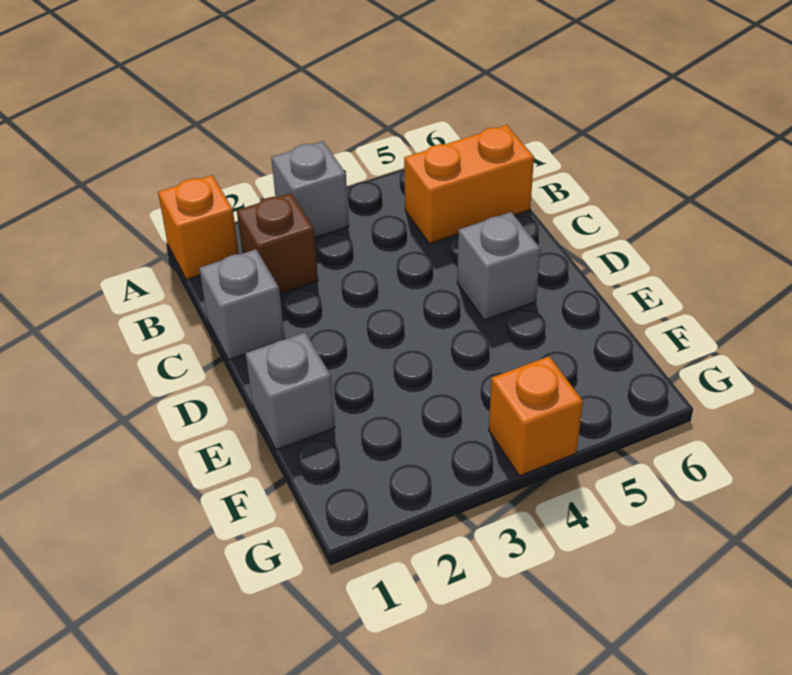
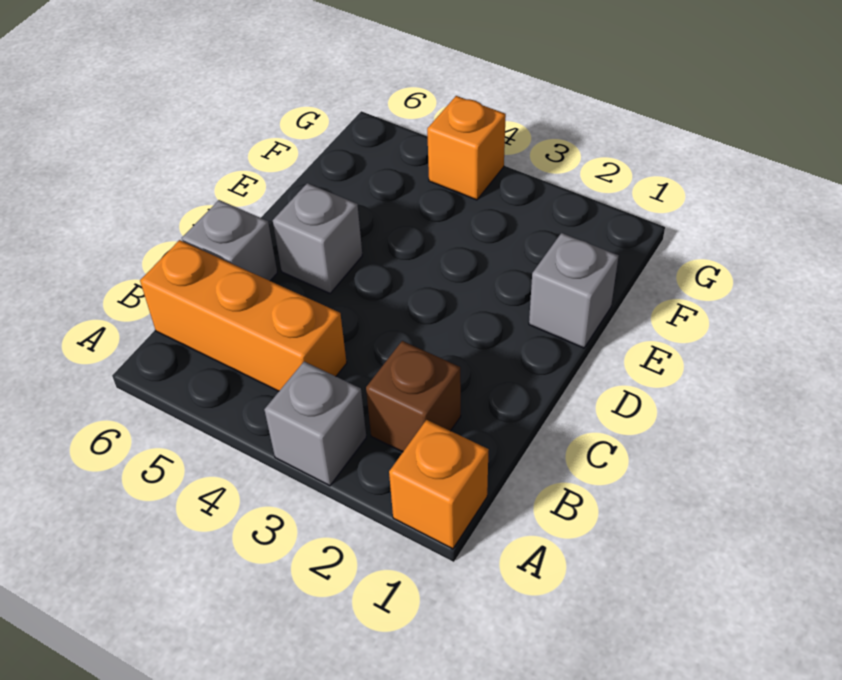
orange brick B5:B6 level 1 -> orange brick B4:B6 level 1
grey brick C1 level 1 -> grey brick C6 level 1

